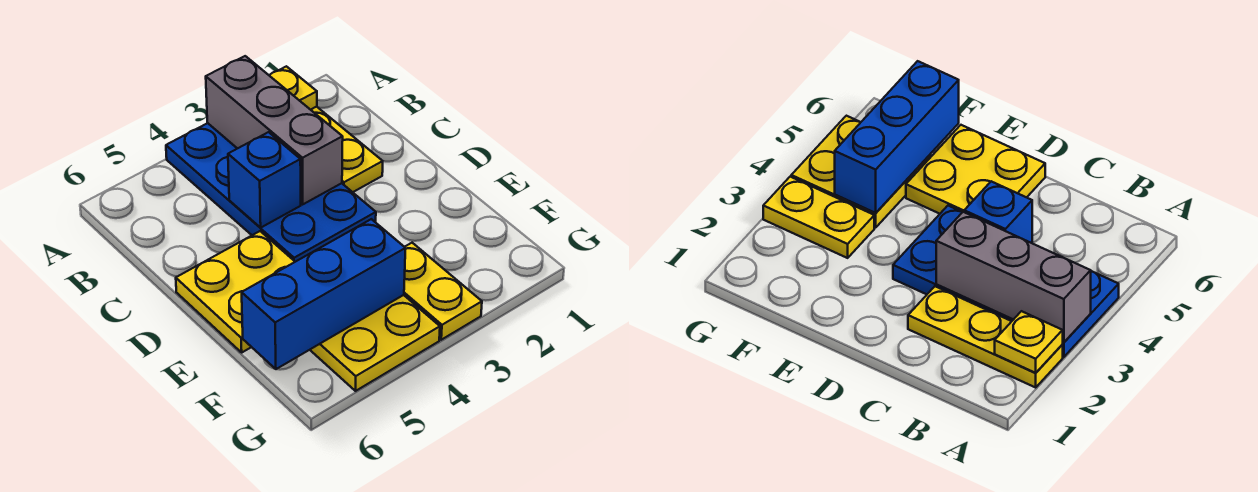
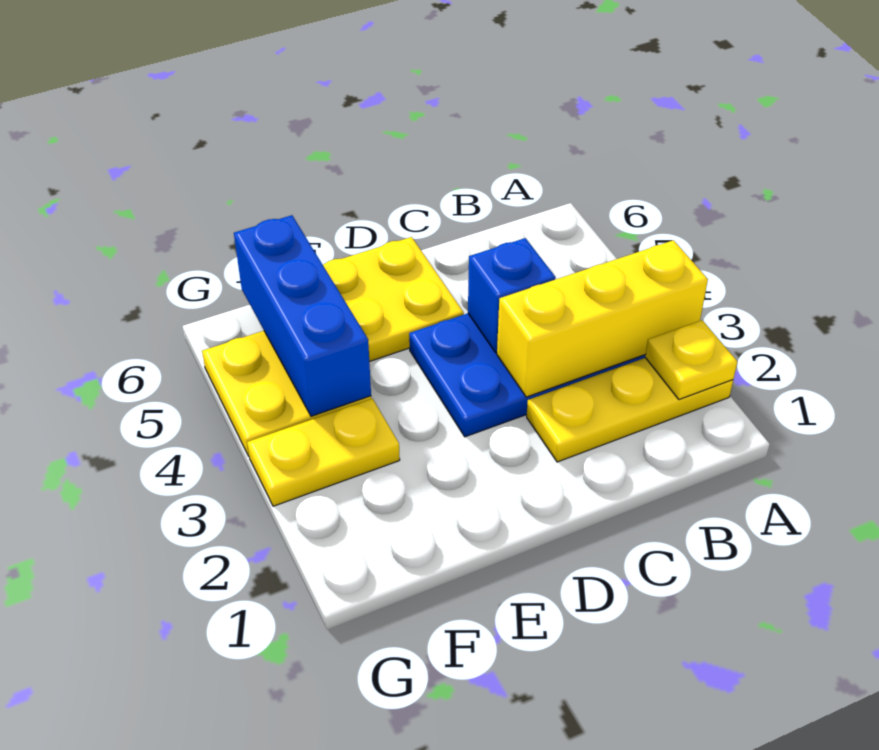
grey brick A3:C3 level 2 -> yellow brick A3:C3 level 2

